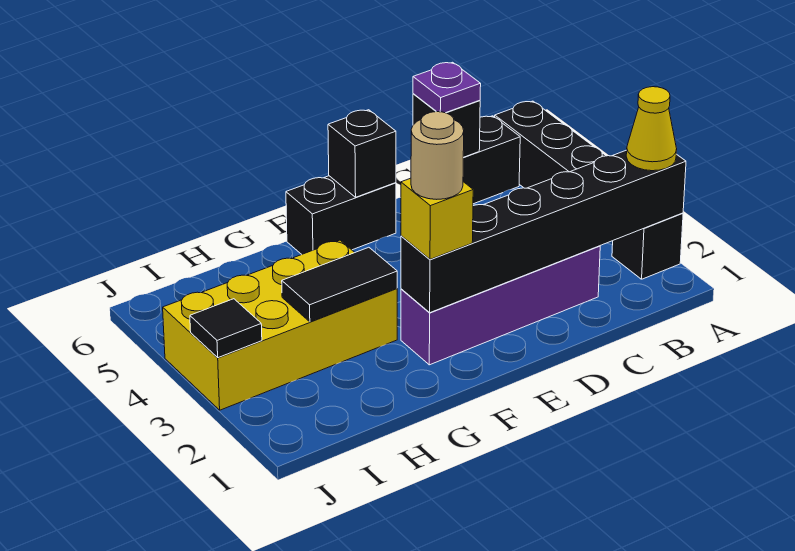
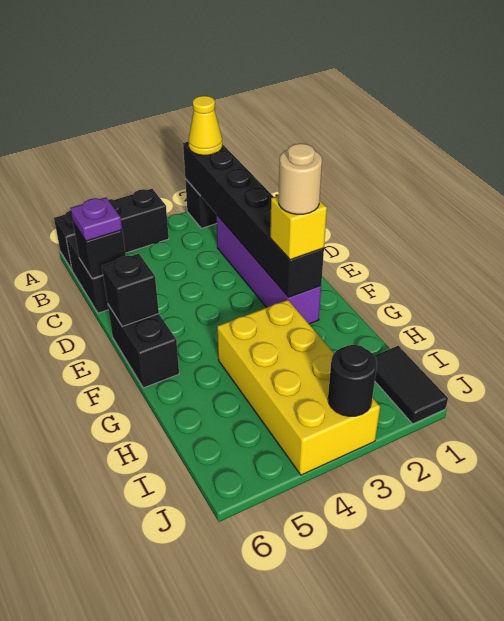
black tile G3:H3 level 2 -> black tile I1:J1 level 1
black tile J3 level 2 -> black round brick J3 level 2

